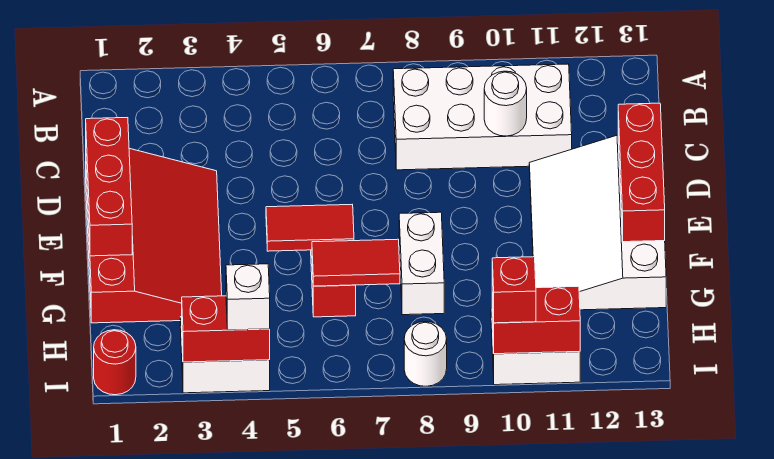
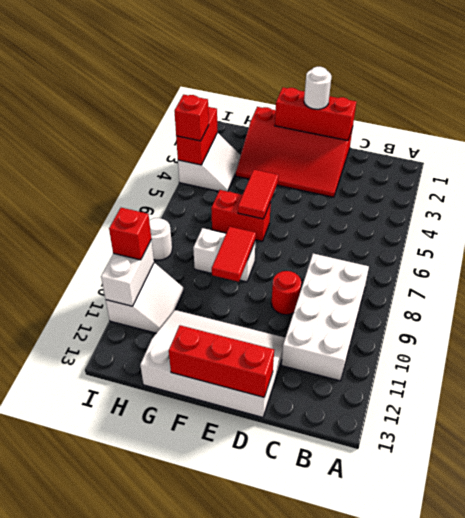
white round brick C10 level 2 -> white round brick E1 level 3
red tile G6:G7 level 2 -> red tile F8:F9 level 2
red round brick I1 level 1 -> red round brick D9 level 1
white brick I4 level 3 -> red brick I4 level 3
red brick I10:I11 level 2 -> white brick I10:I11 level 2

